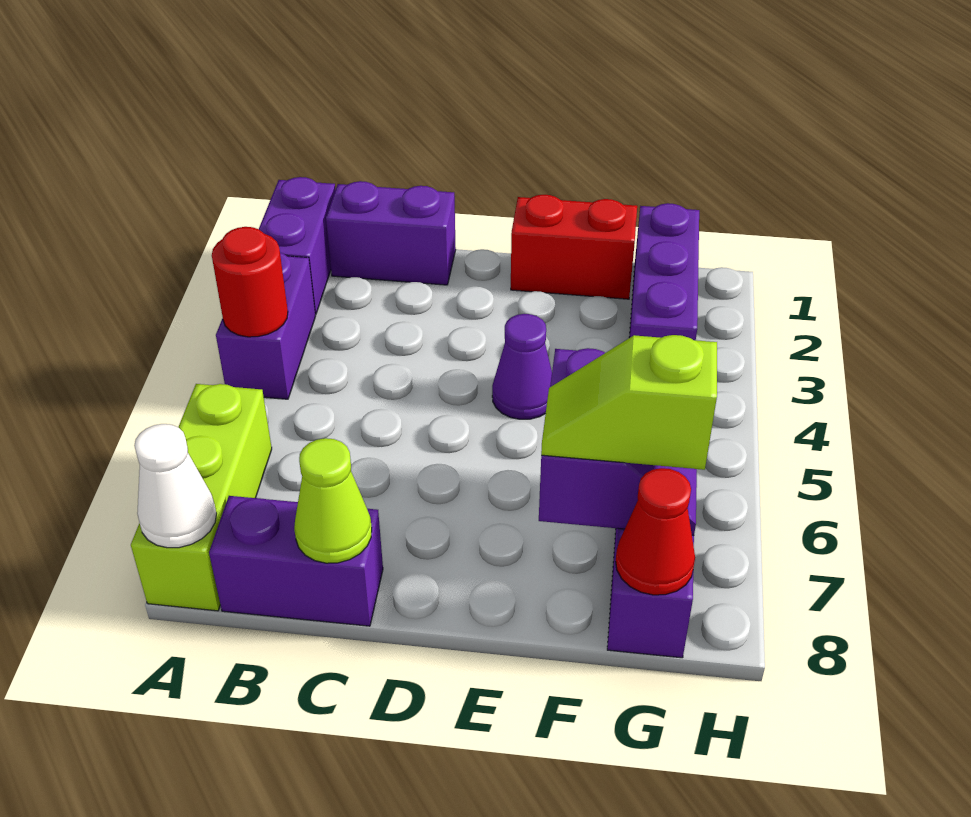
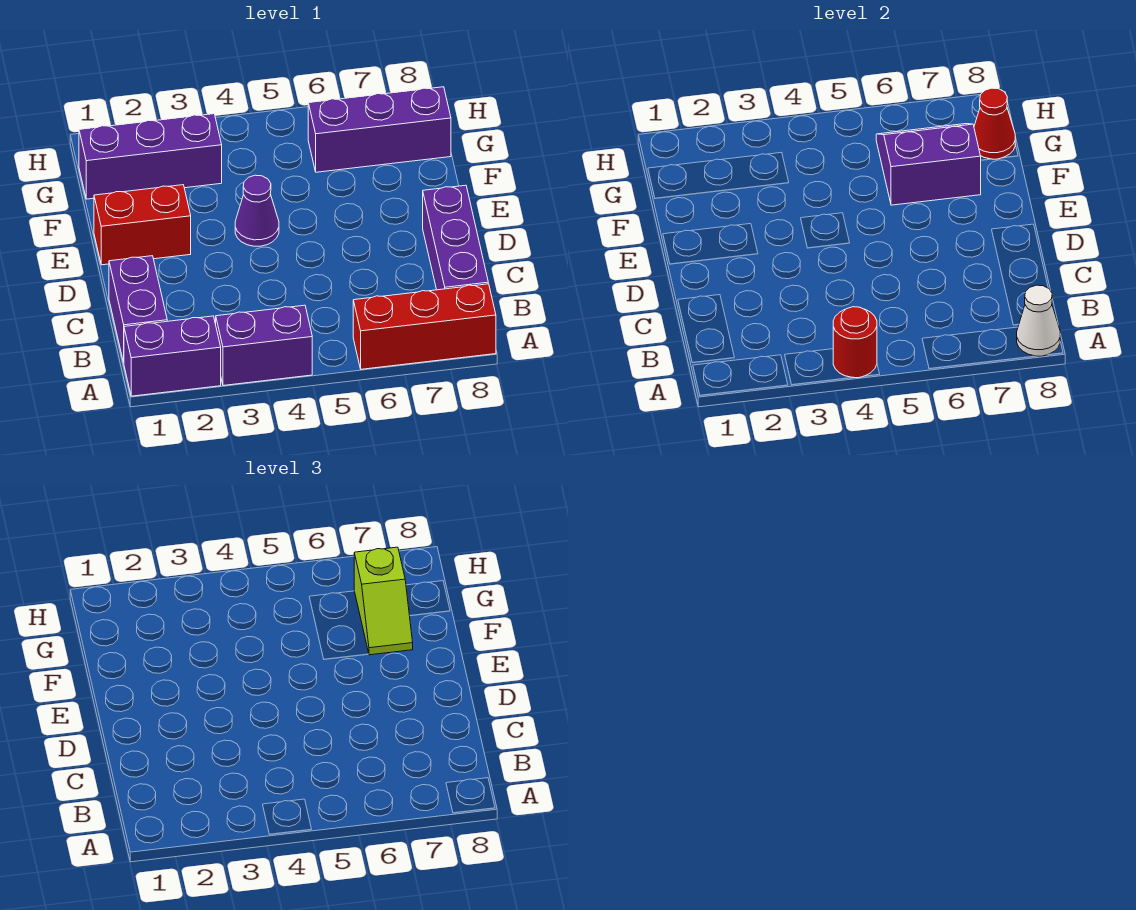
lime brick A6:A8 level 1 -> red brick A6:A8 level 1
purple brick B8:C8 level 1 -> purple brick B8:D8 level 1
lime cone C8 level 2 -> none
red brick E1:F1 level 1 -> red brick E1:E2 level 1

